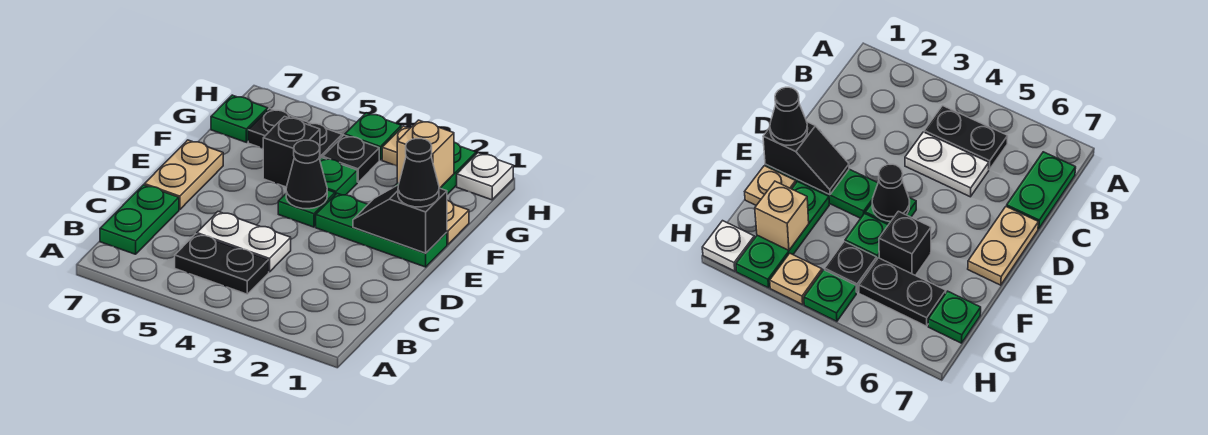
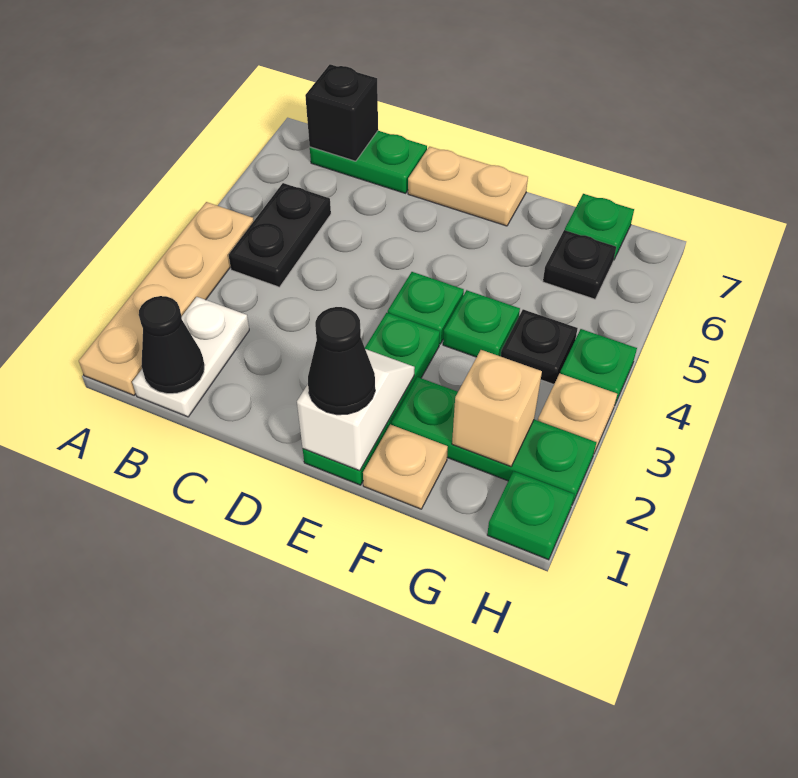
none -> tan plate A1:A4 level 1
white plate C4:C5 level 1 -> white plate B1:B2 level 1
black slope E1:E2 level 2 top 1 -> white slope E1:E2 level 2 top 1
black cone E4 level 2 -> black cone B1 level 2
black brick F5 level 1 -> black brick B7 level 2
black plate G5:G6 level 1 -> black plate G6 level 1
white plate H1 level 1 -> green plate H1 level 1

